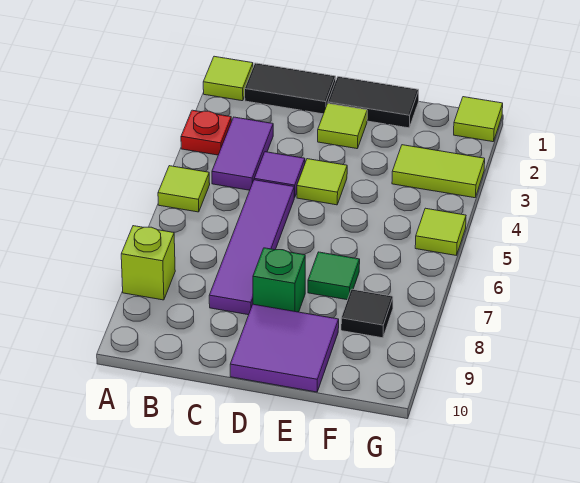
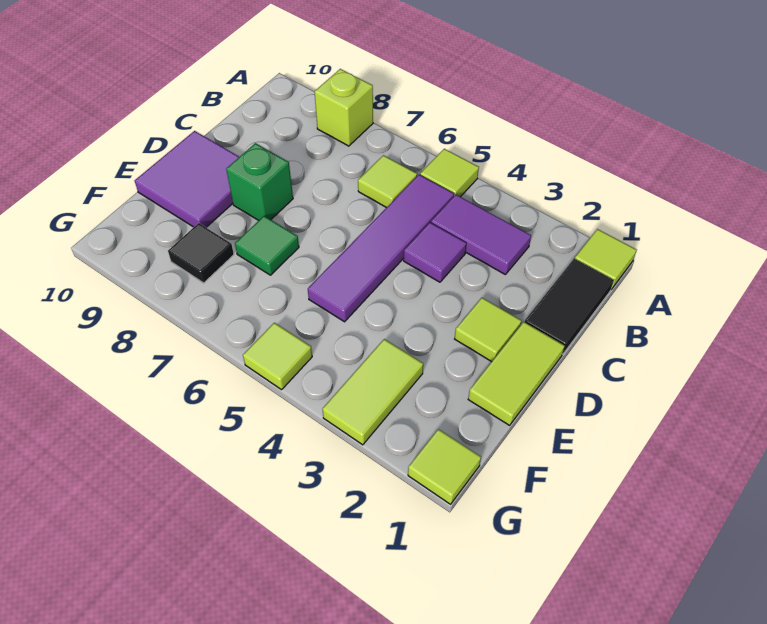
red plate A3 level 1 -> none
purple tile C5:C8 level 1 -> purple tile B5:E5 level 1
black tile D1:E1 level 1 -> lime tile D1:E1 level 1
lime tile D4 level 1 -> lime tile B6 level 1

